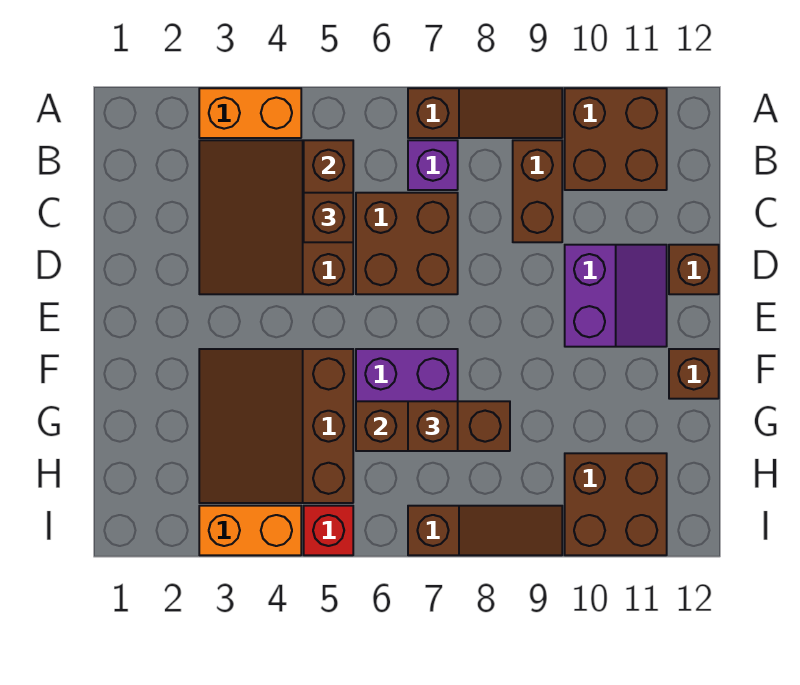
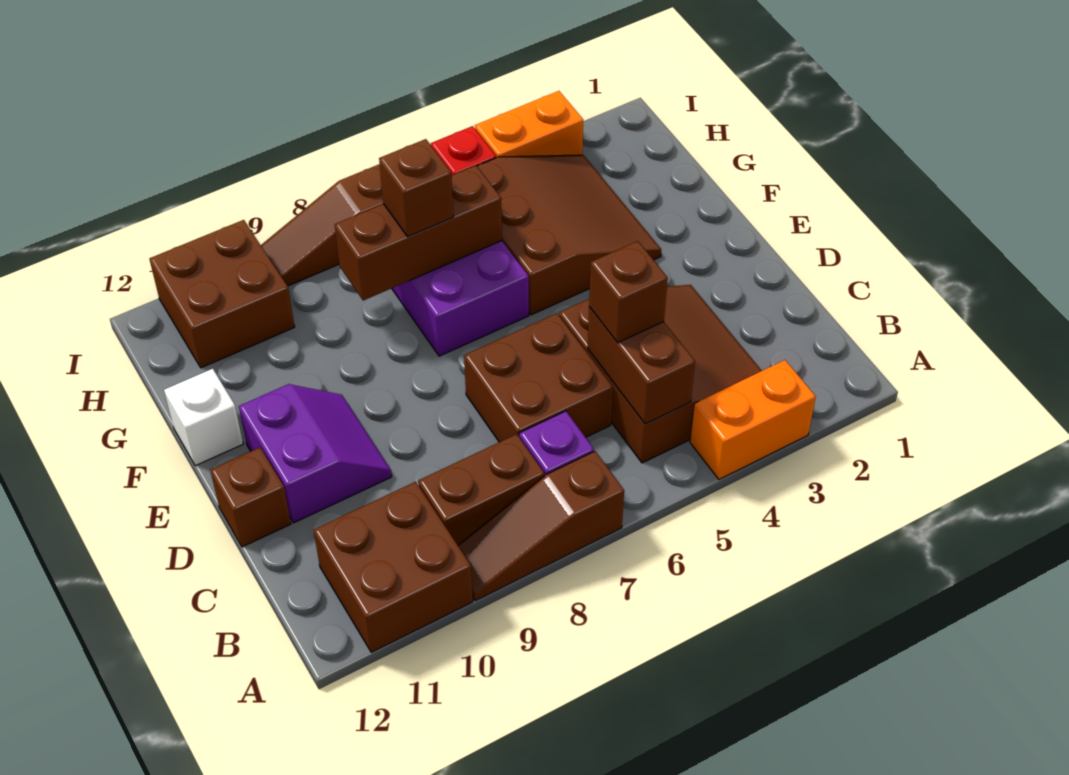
brown brick B9:C9 level 1 -> brown brick B8:B9 level 1
purple slope D10:E11 level 1 top 10 -> purple slope D10:E11 level 1 top 11
brown brick F12 level 1 -> white brick F12 level 1

